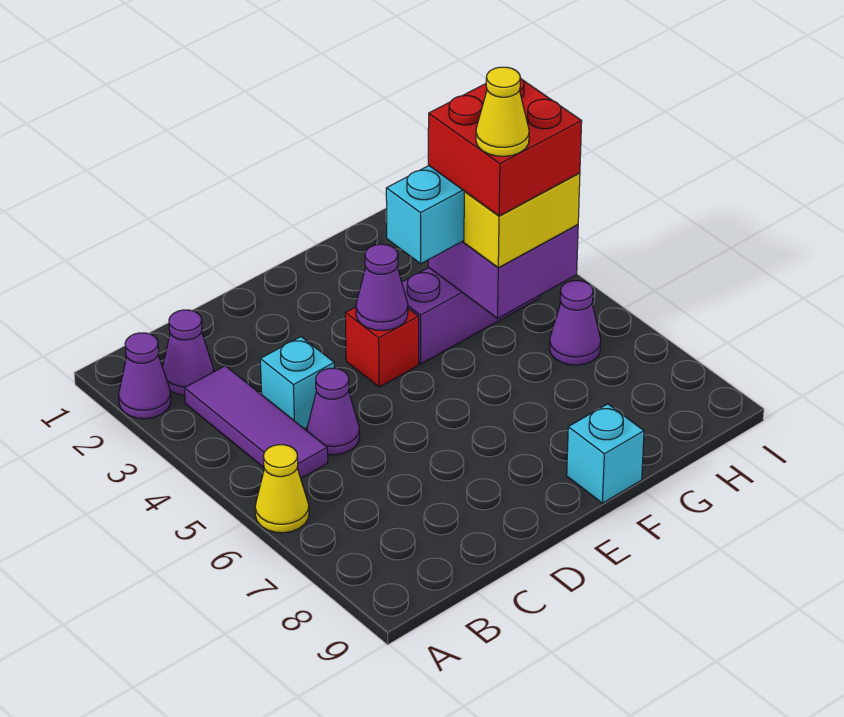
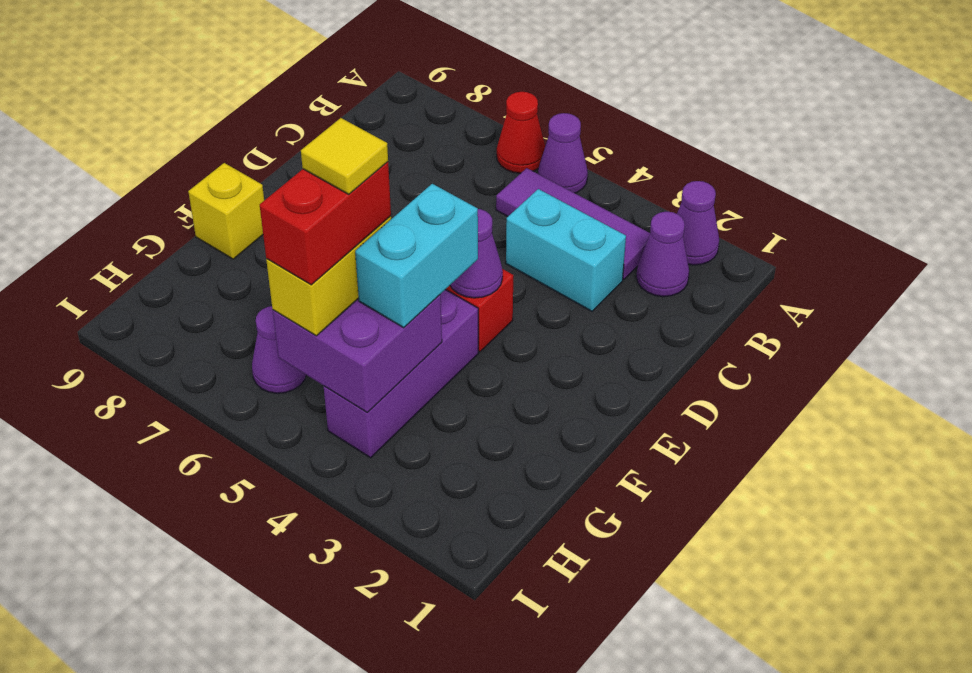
yellow cone A6 level 1 -> red cone A6 level 1
cyan brick C4 level 1 -> cyan brick C3:C4 level 1
purple cone C5 level 1 -> purple cone A5 level 1
cyan brick F9 level 1 -> yellow brick F9 level 1
red brick G4:H5 level 4 -> red brick G5:H5 level 4
yellow cone G5 level 5 -> yellow tile G5 level 5

